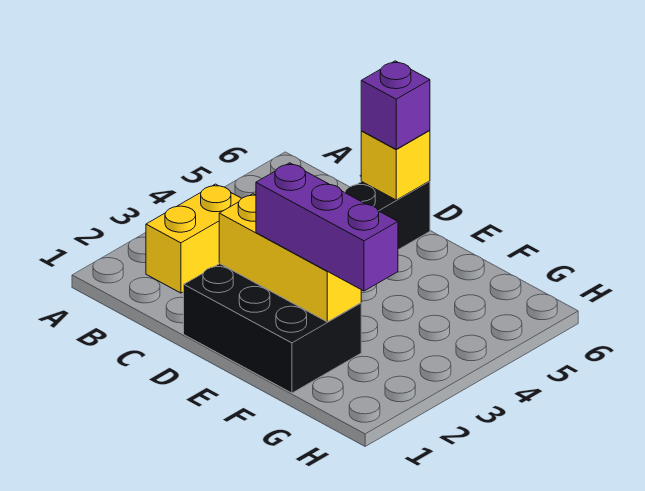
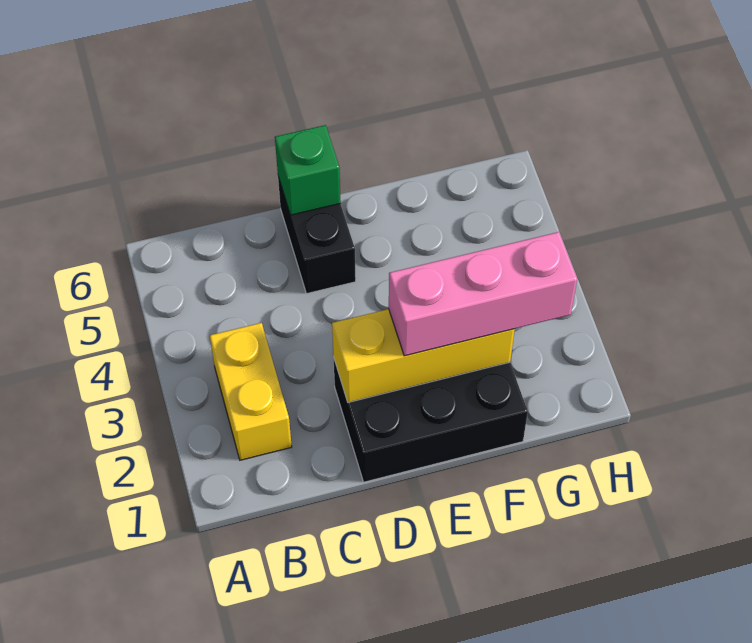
yellow brick D6 level 2 -> green brick D6 level 2
purple brick D6 level 3 -> none
purple brick E2:G2 level 3 -> pink brick E2:G2 level 3

